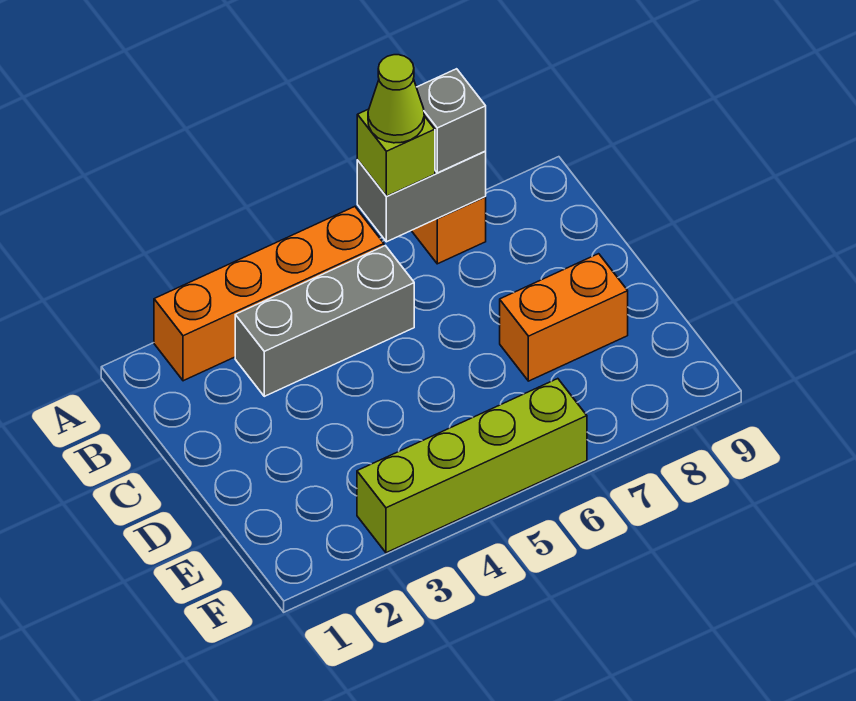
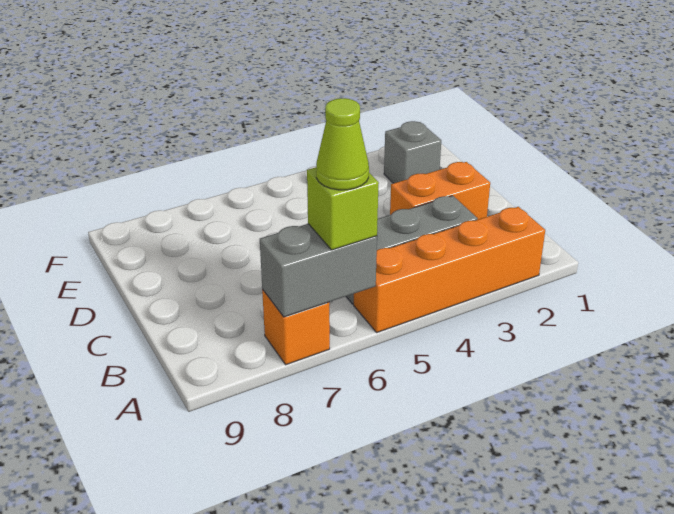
grey brick A7 level 3 -> grey brick E2 level 1
orange brick D7:D8 level 1 -> orange brick C2:C3 level 1
lime brick F3:F6 level 1 -> none

